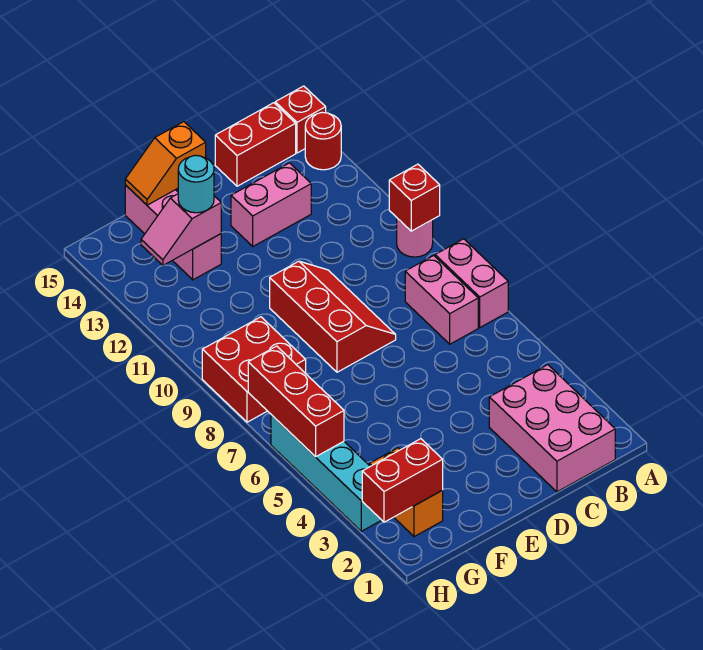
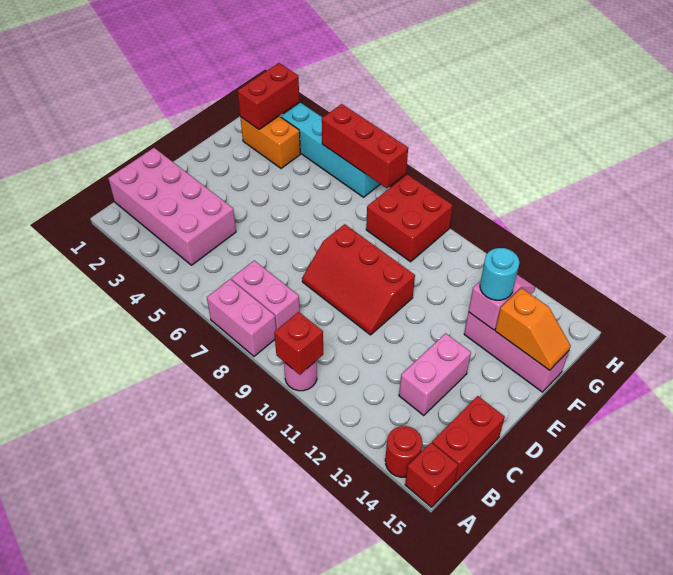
pink brick B1:C3 level 1 -> pink brick B1:C4 level 1
orange slope E15:F15 level 2 top E -> orange slope F14:F15 level 2 top 14

